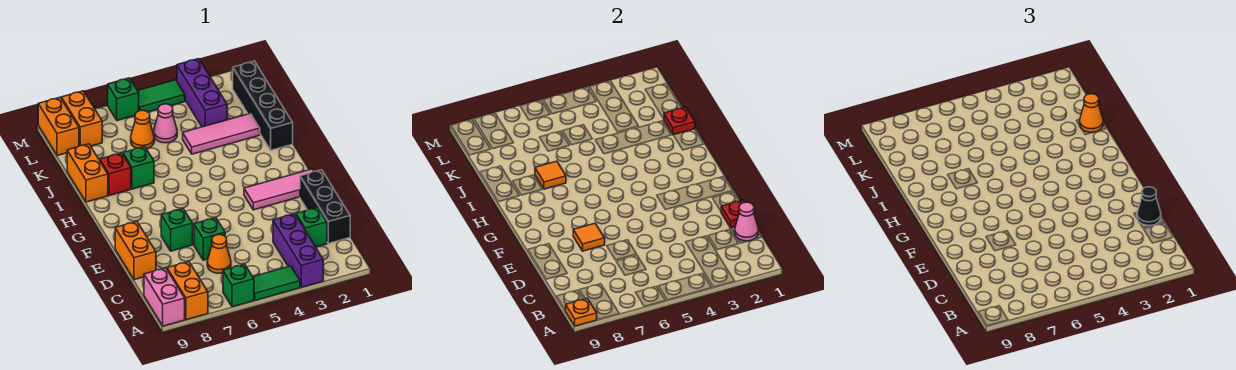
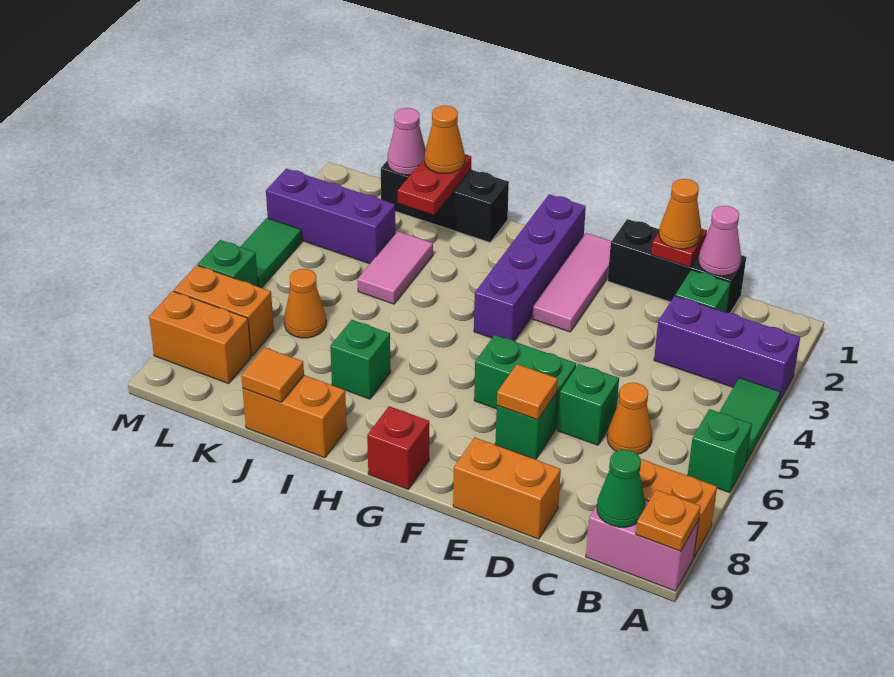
none -> green cone B9 level 2
black cone D1 level 3 -> orange cone D1 level 3
none -> green brick E6:F6 level 1
none -> purple brick G1:G4 level 1
black brick I1:L1 level 1 -> black brick I1:K1 level 1
orange tile I7 level 2 -> orange tile J9 level 2
red brick I8 level 1 -> red brick G9 level 1
red plate J1 level 2 -> red plate J1:J2 level 2
pink tile J2:J4 level 1 -> pink tile J3:J4 level 1
pink cone K5 level 1 -> pink cone K1 level 2
orange brick L9:M9 level 1 -> orange brick L7:M7 level 1

